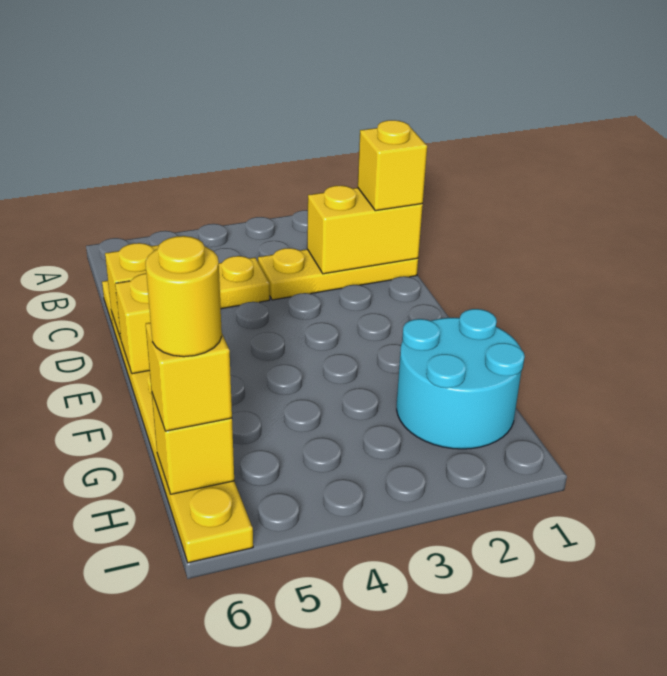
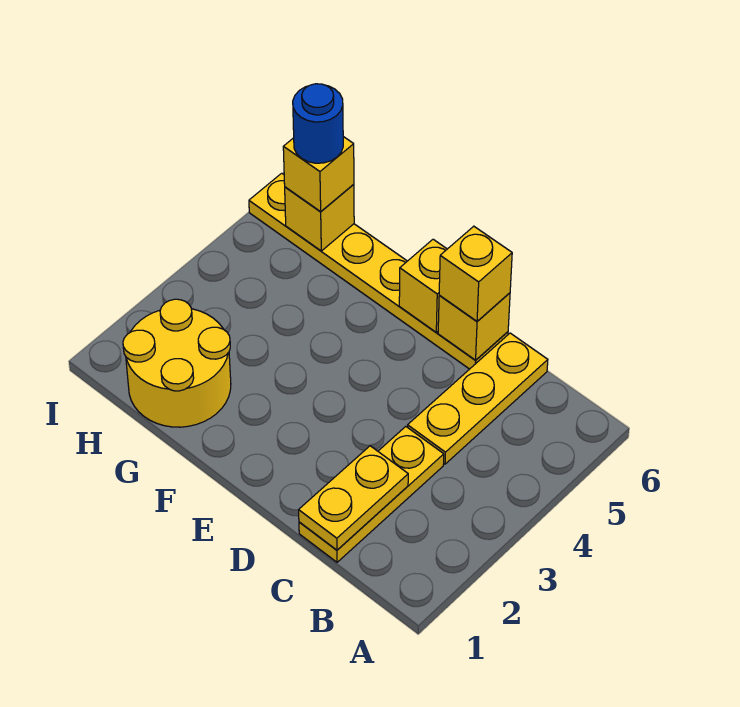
yellow brick C1:C2 level 2 -> yellow plate C1:C2 level 2
yellow brick C1 level 3 -> yellow brick D6 level 3
cyan round brick G1:H2 level 1 -> yellow round brick G1:H2 level 1
yellow round brick H6 level 4 -> blue round brick H6 level 4

